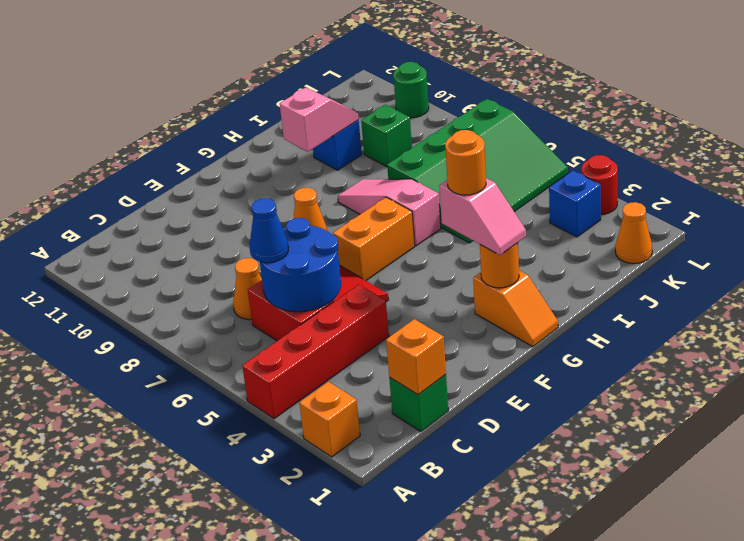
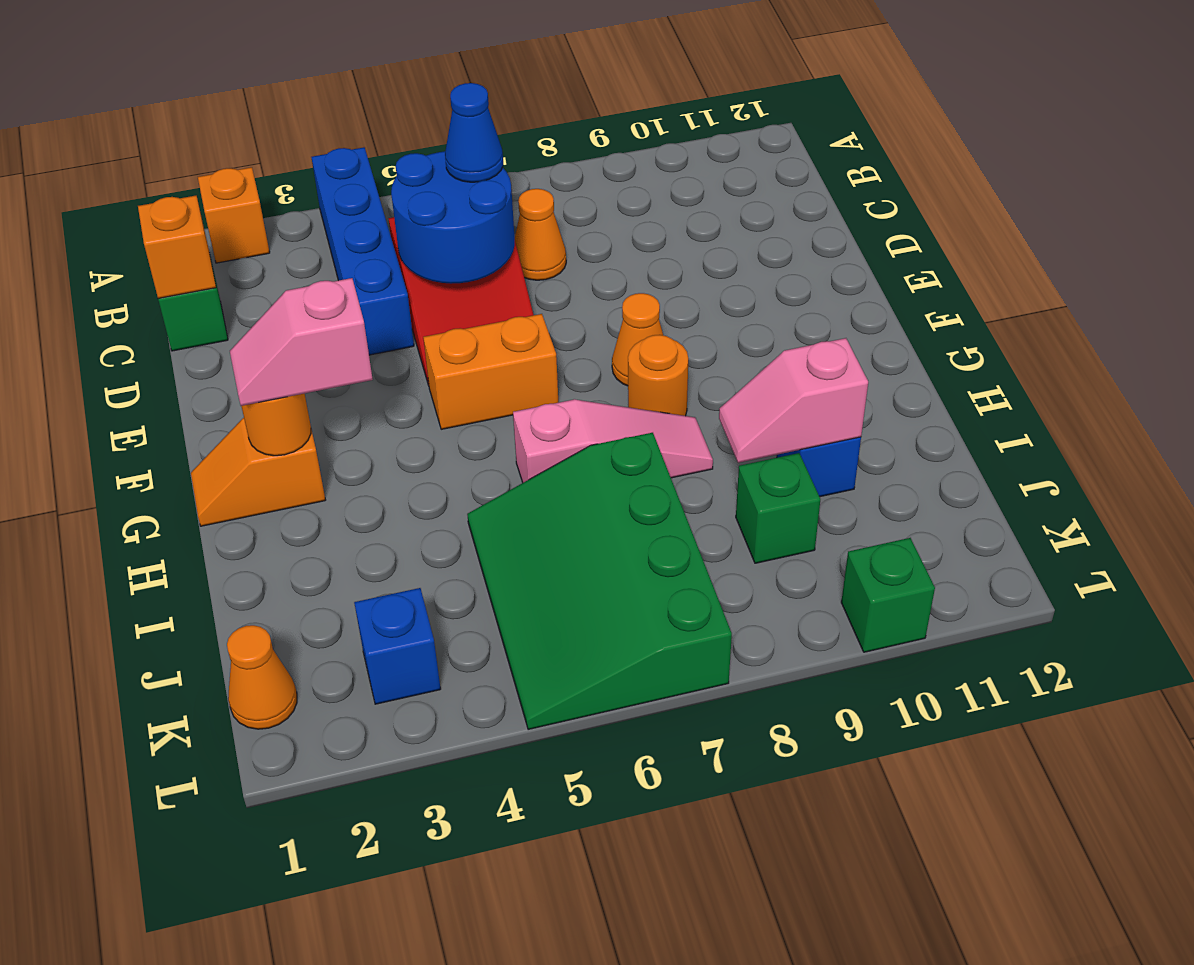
red brick A4:D4 level 1 -> blue brick A4:D4 level 1
orange brick F6:G6 level 1 -> orange brick F5:F6 level 1
orange round brick G3 level 4 -> orange round brick G8 level 1
pink slope H10:I10 level 2 top H -> pink slope I9:I10 level 2 top 10
red round brick L3 level 1 -> none
green round brick L10 level 1 -> green brick L10 level 1

